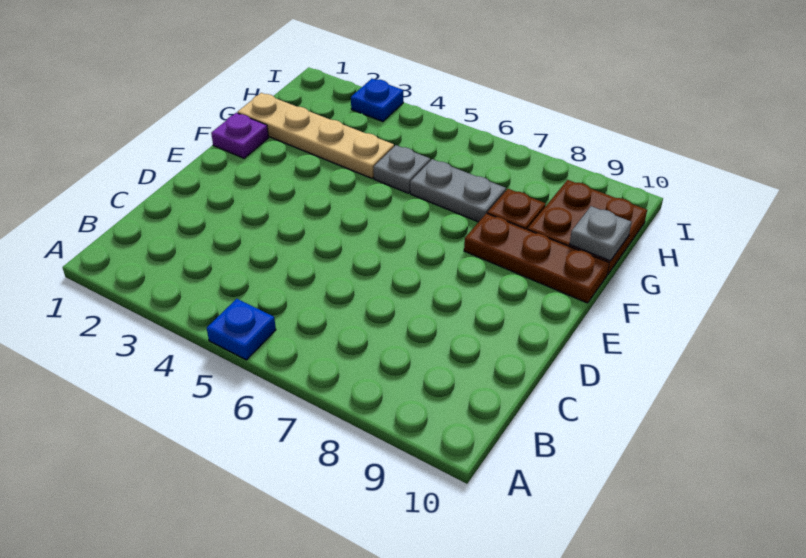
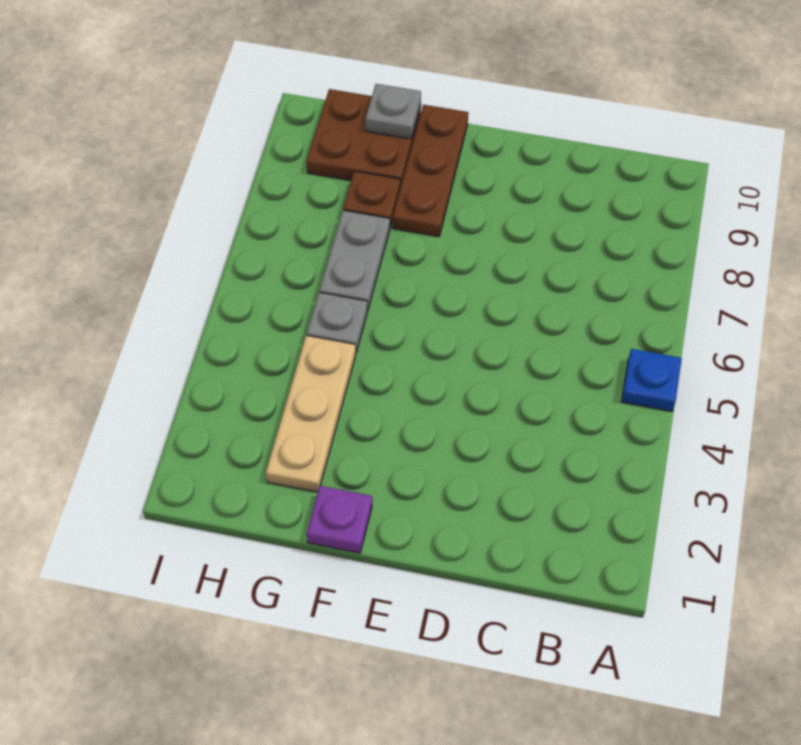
tan plate G1:G4 level 1 -> tan plate G2:G4 level 1
blue plate I3 level 1 -> none

